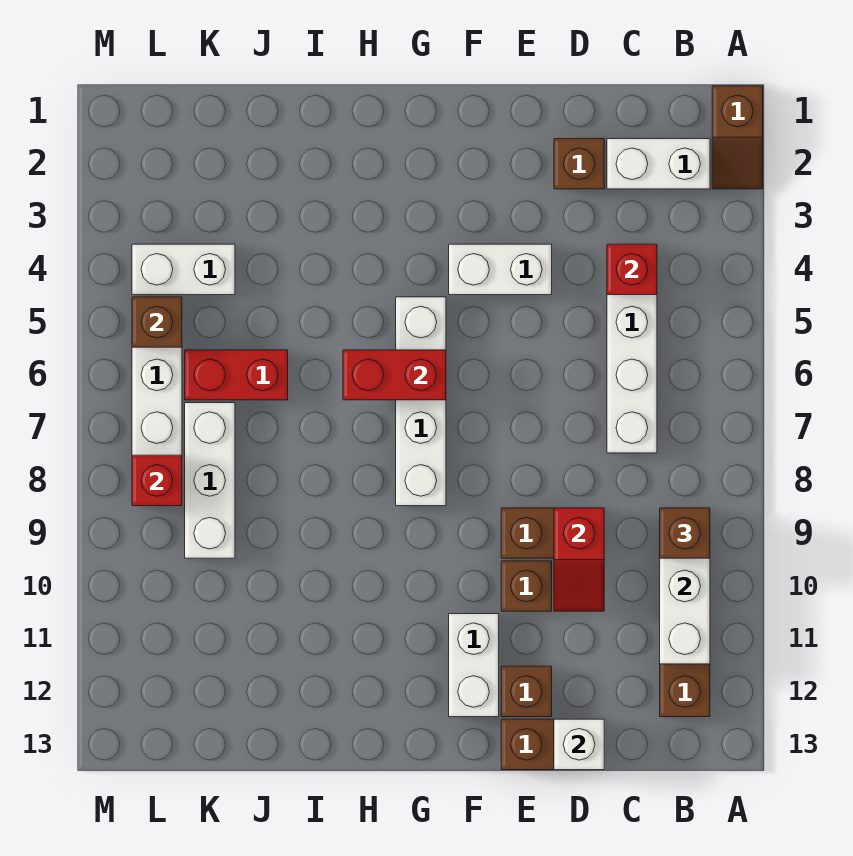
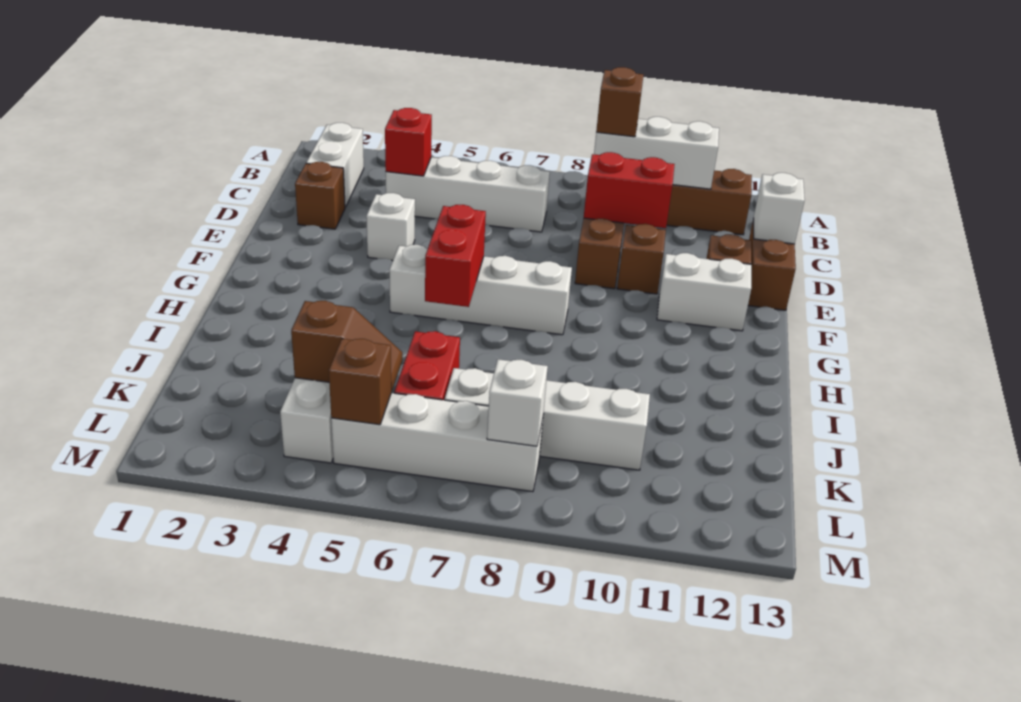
brown slope A1:A2 level 1 top 1 -> brown slope K4:K5 level 2 top 4
red slope D9:D10 level 2 top 9 -> red brick D9:D10 level 2
white brick E4:F4 level 1 -> white brick E4 level 1
white brick K7:K9 level 1 -> white brick K7:K10 level 1
red brick L8 level 2 -> white brick L8 level 2

